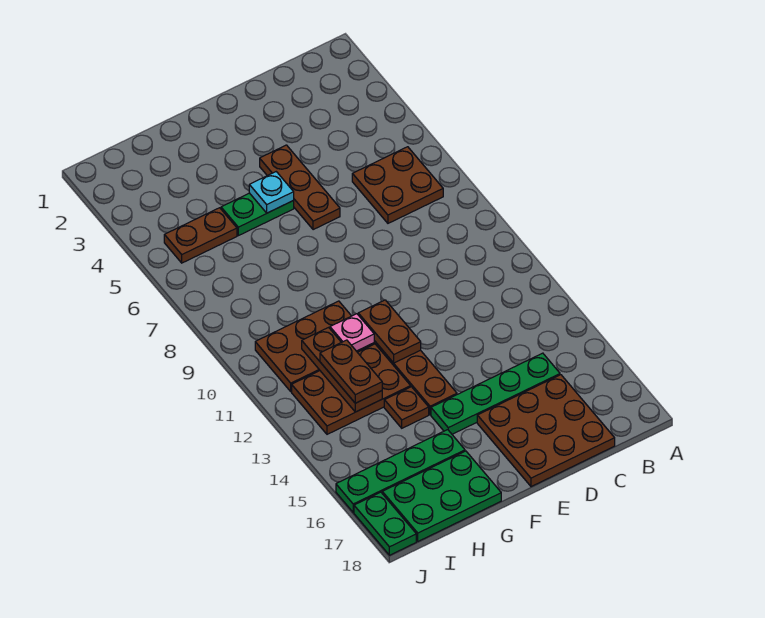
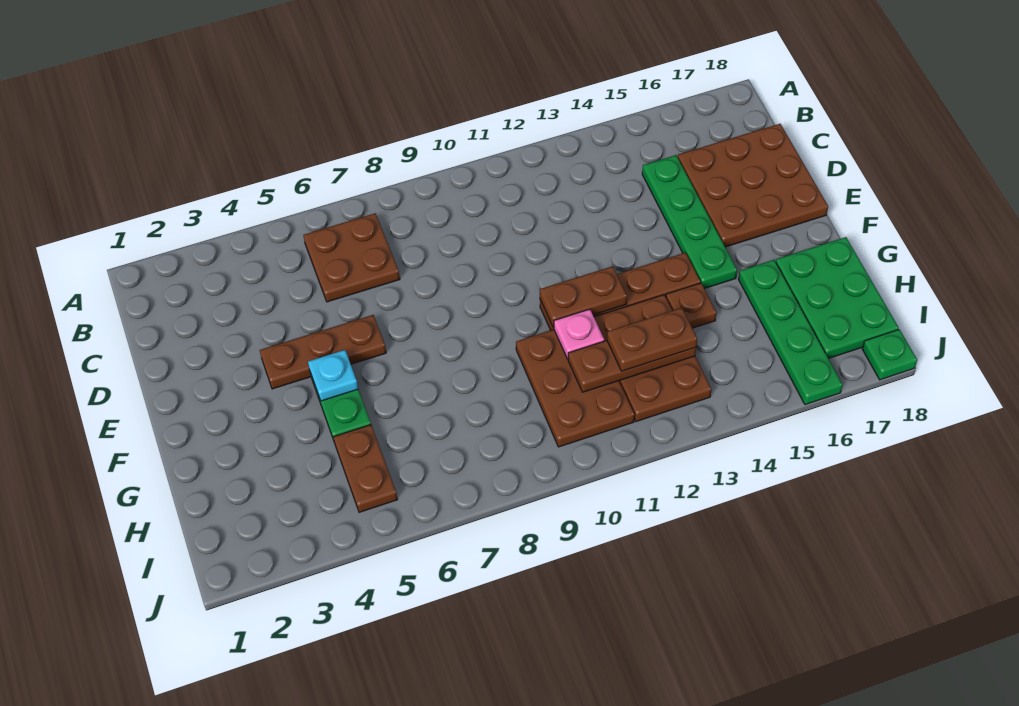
green plate J17:J18 level 1 -> green plate J18 level 1

